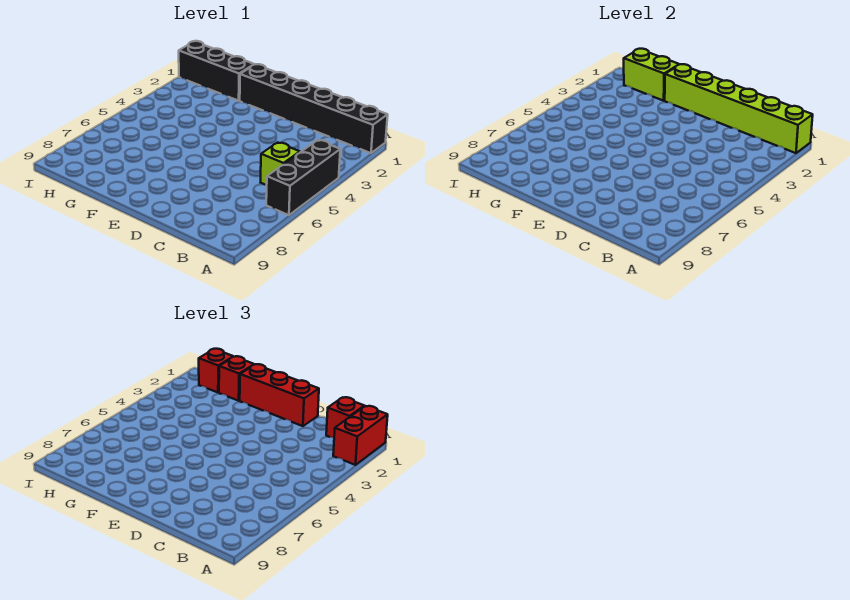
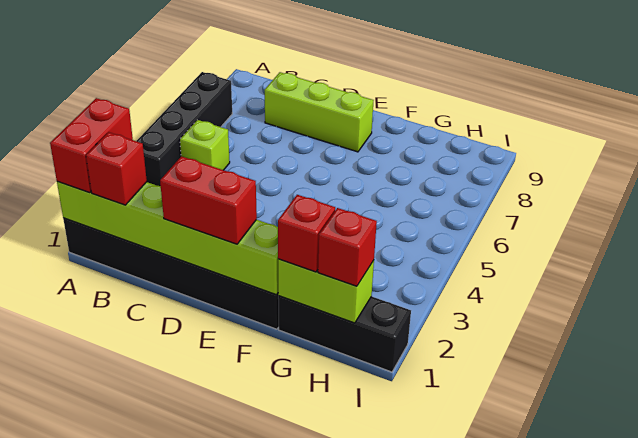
black brick A4:A6 level 1 -> black brick A4:A7 level 1
none -> lime brick C8:E8 level 1
red brick D1:F1 level 3 -> red brick D1:E1 level 3

